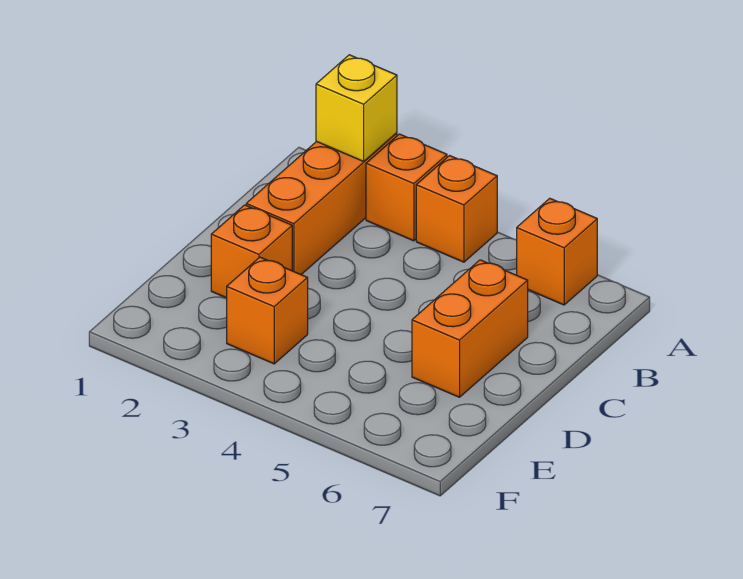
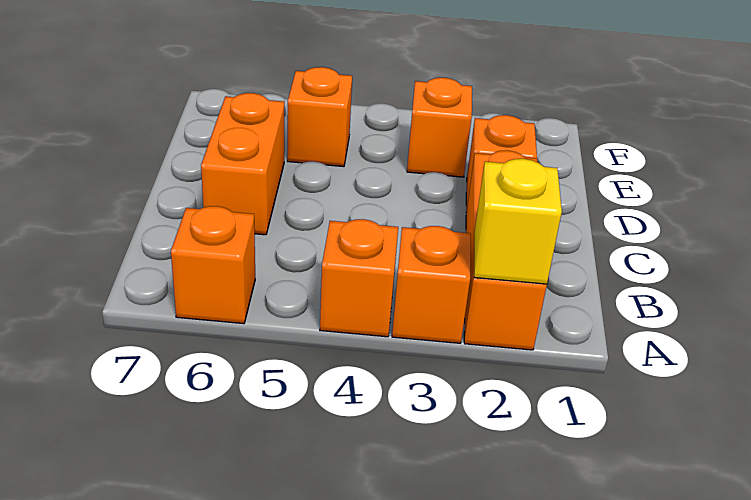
none -> orange brick E5 level 1

